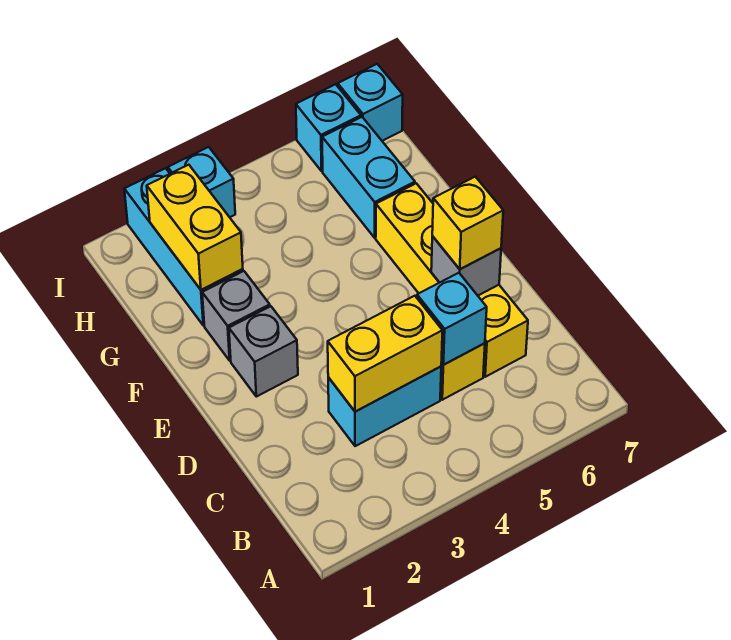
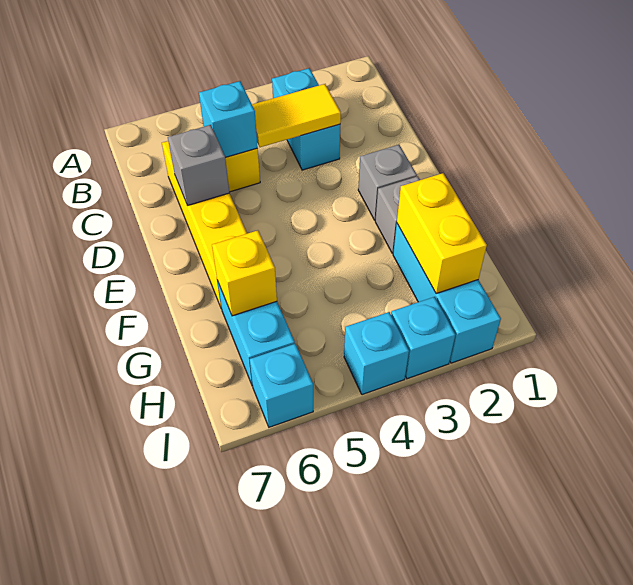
cyan brick C3:C4 level 1 -> cyan brick B3:C3 level 1
yellow brick C3:C4 level 2 -> yellow tile C3:C4 level 2
yellow brick D6 level 3 -> yellow brick G6 level 2
cyan brick I7 level 1 -> cyan brick I4 level 1

